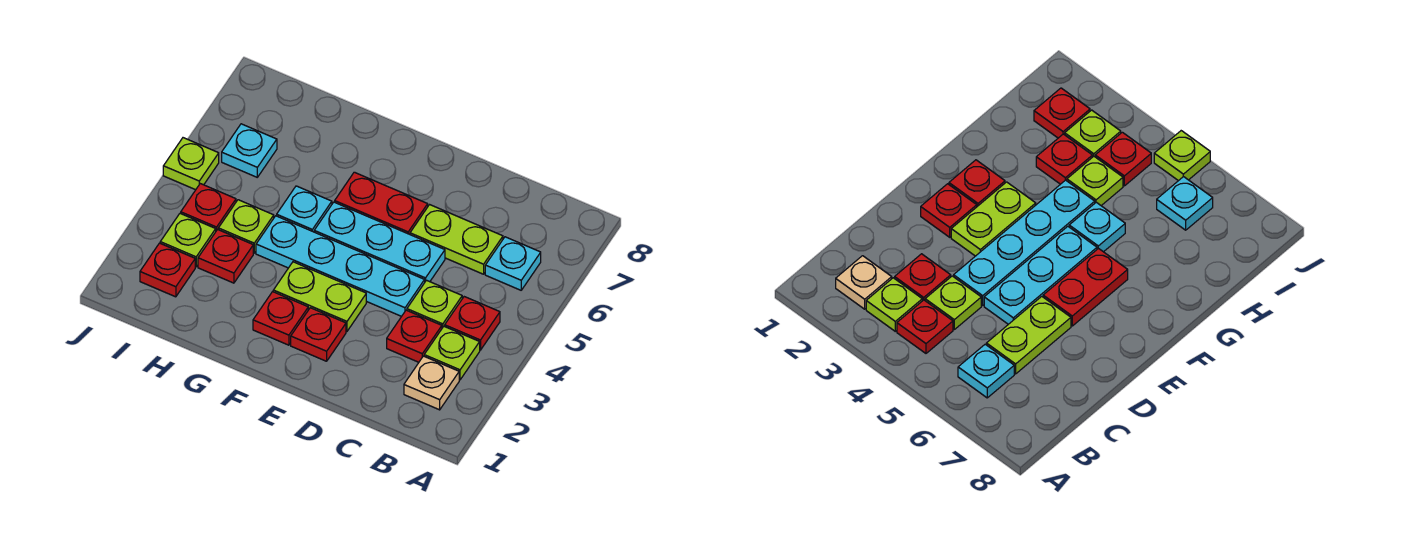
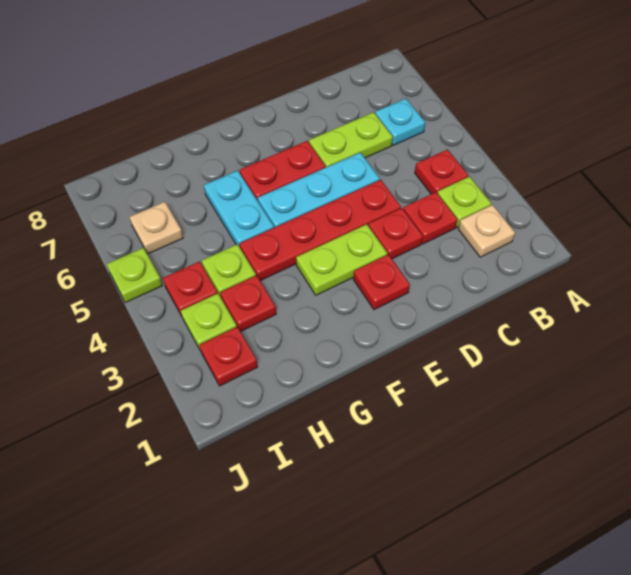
lime plate C4 level 1 -> none
cyan plate D4:G4 level 1 -> red plate D4:G4 level 1
red plate F2 level 1 -> red plate D3 level 1
cyan plate G5 level 1 -> cyan plate G5:G6 level 1
cyan plate I6 level 1 -> tan plate I6 level 1

